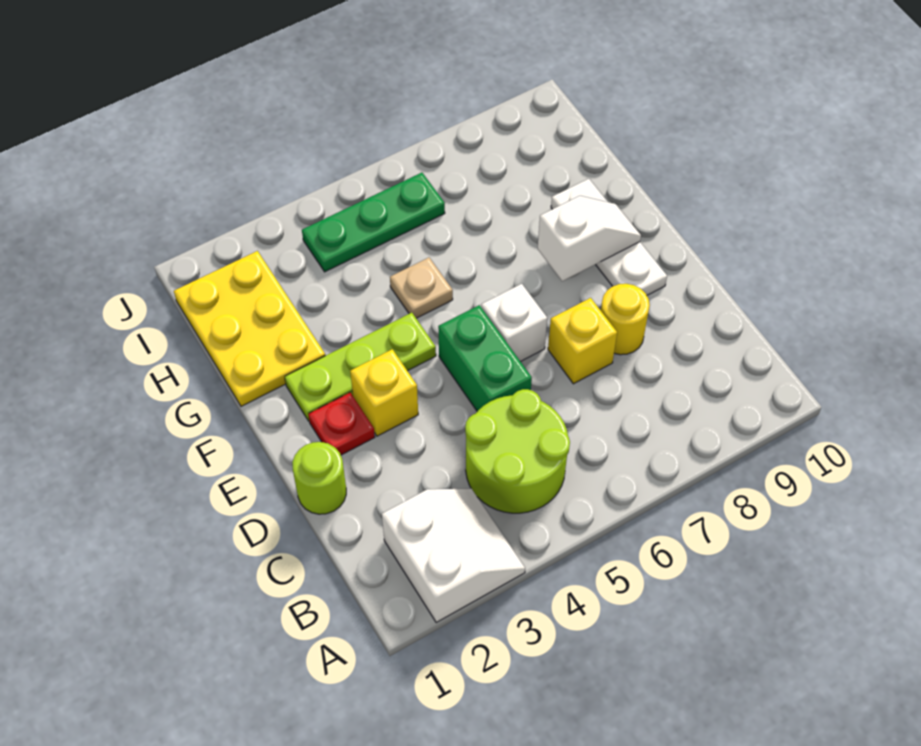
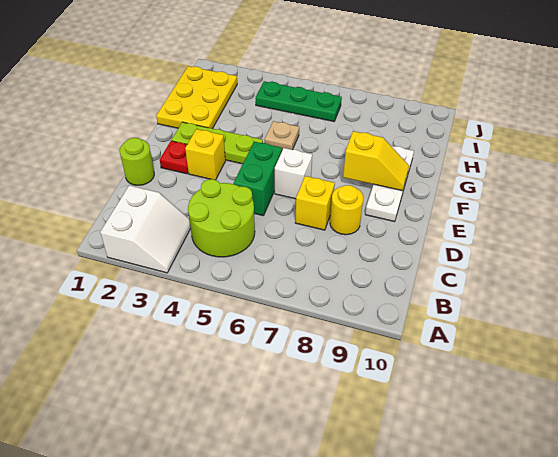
white slope F8:F9 level 2 top 8 -> yellow slope F8:F9 level 2 top 8

